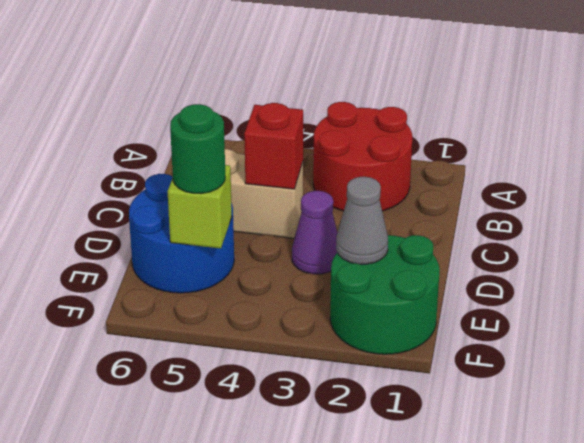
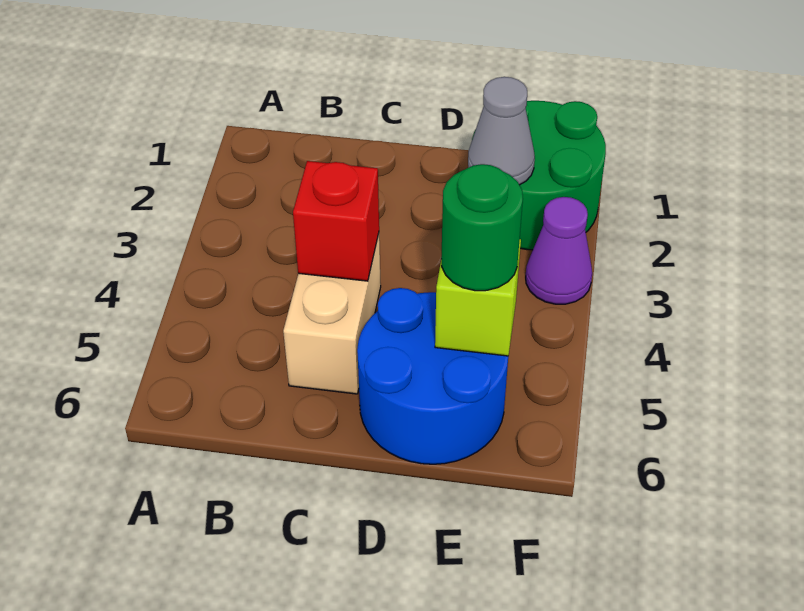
red round brick A2:B3 level 1 -> none
purple cone D3 level 1 -> purple cone F3 level 1

